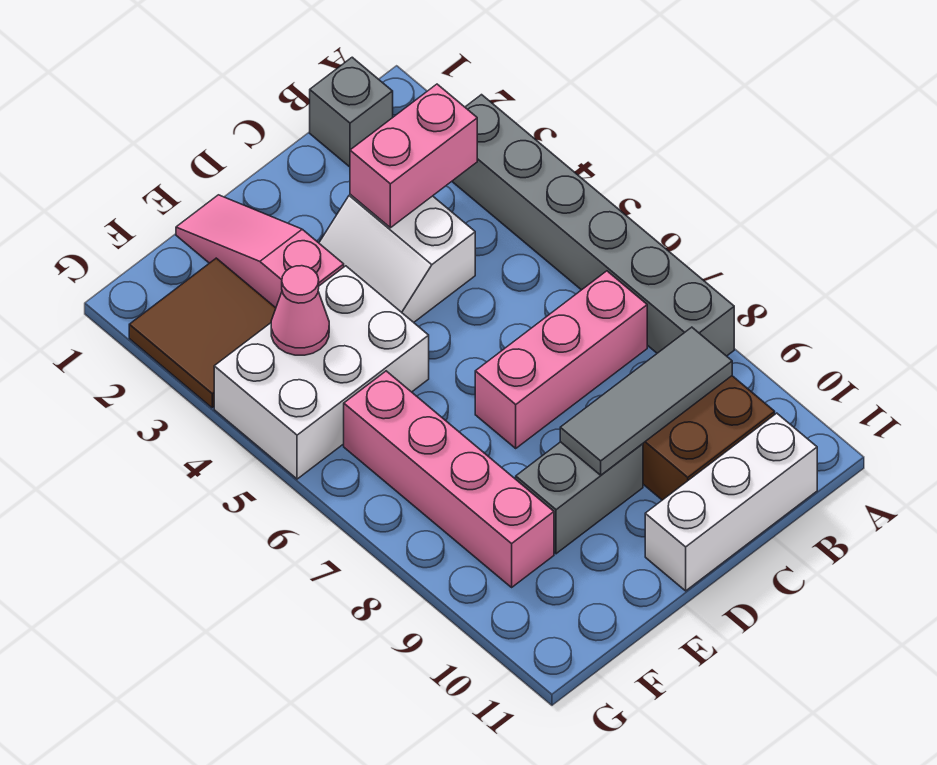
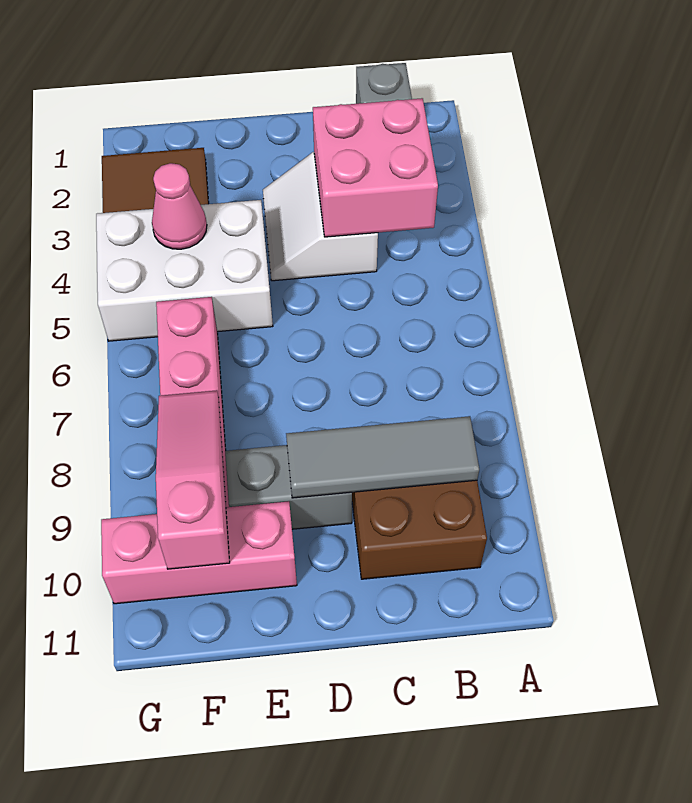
grey brick A3:A8 level 1 -> none
pink brick B3:C3 level 2 -> pink brick B3:C4 level 2
pink brick B7:D7 level 1 -> pink brick E10:G10 level 1
white brick B11:D11 level 1 -> none
pink slope E1:E3 level 1 top 3 -> pink slope F8:F10 level 2 top 10

